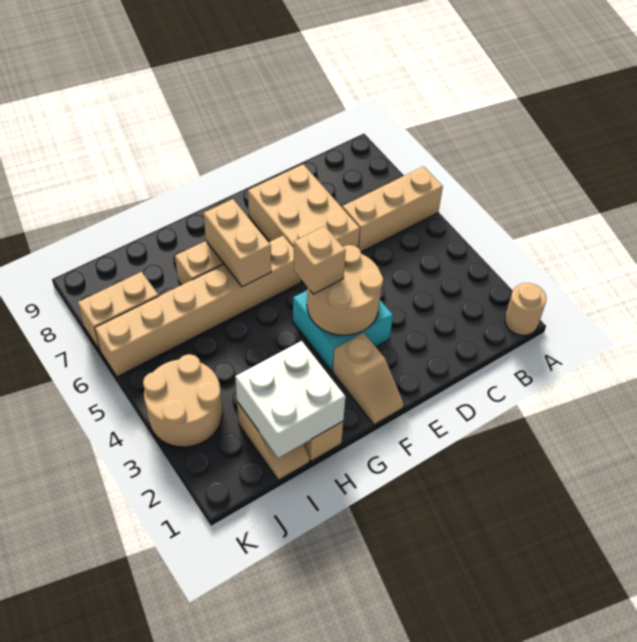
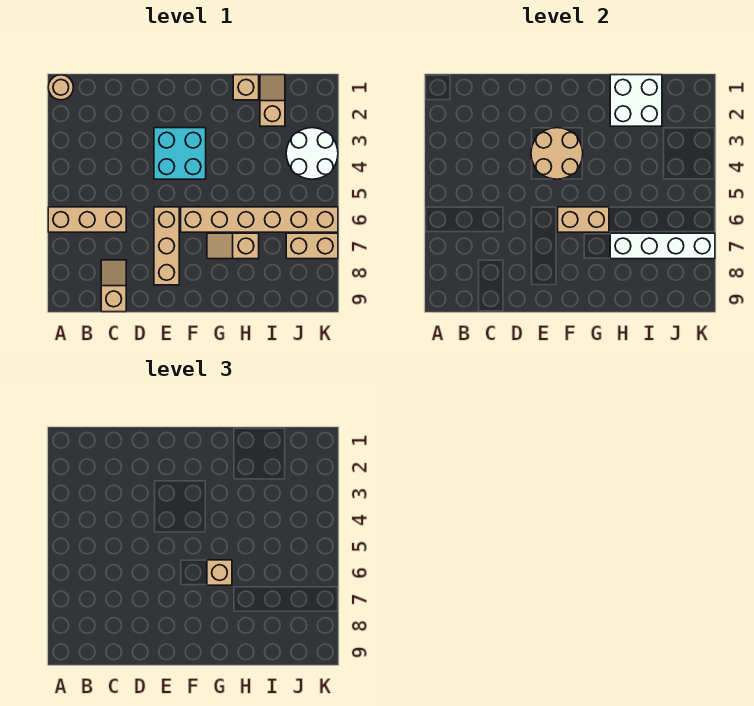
tan brick D6:E8 level 1 -> tan brick E6:E8 level 1
tan slope F1:F2 level 1 top 2 -> tan slope C8:C9 level 1 top 9
tan brick F4 level 3 -> tan brick G6 level 3
tan brick G6:G7 level 2 -> tan brick F6:G6 level 2
none -> white brick H7:K7 level 2
tan round brick J3:K4 level 1 -> white round brick J3:K4 level 1

